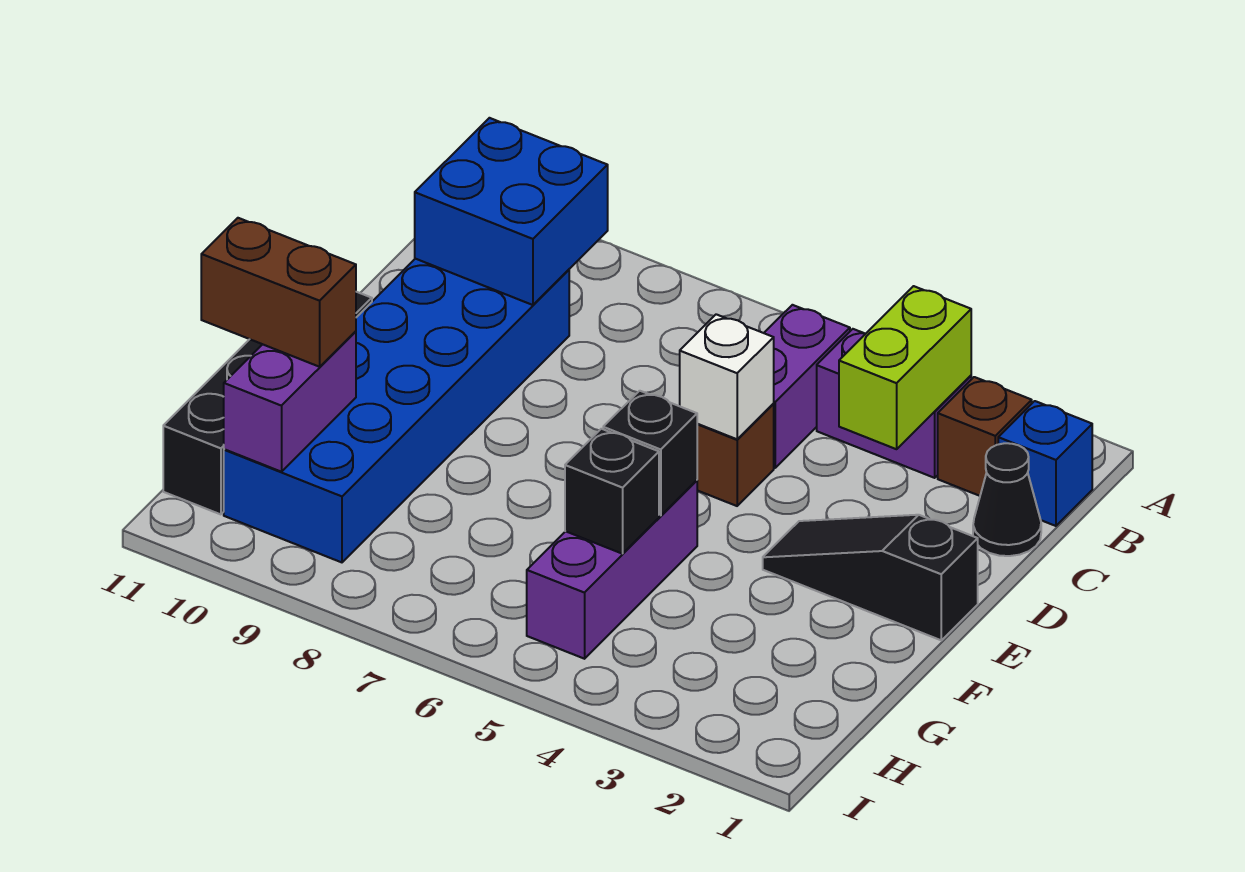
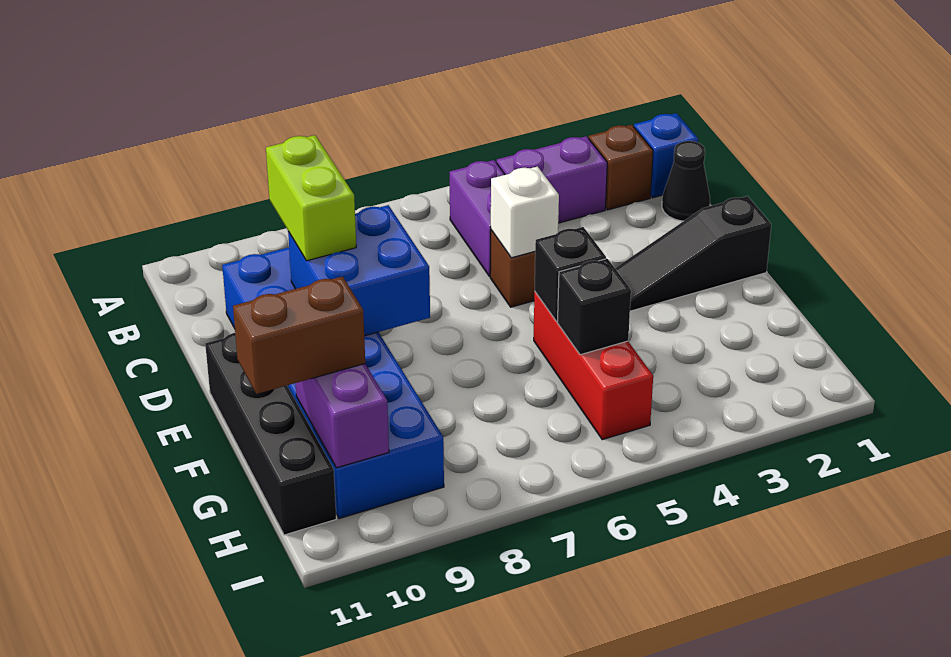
lime brick B3:C3 level 2 -> lime brick C9:D9 level 3
blue brick B9:C10 level 2 -> blue brick D8:E9 level 2
purple brick F5:H5 level 1 -> red brick F5:H5 level 1

